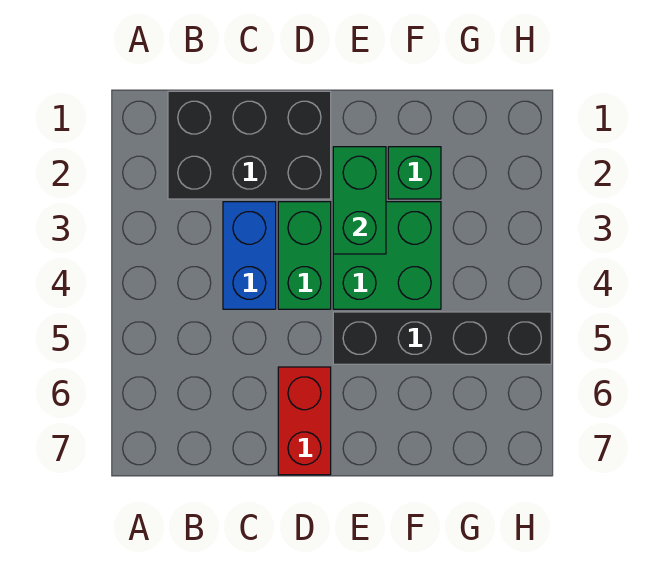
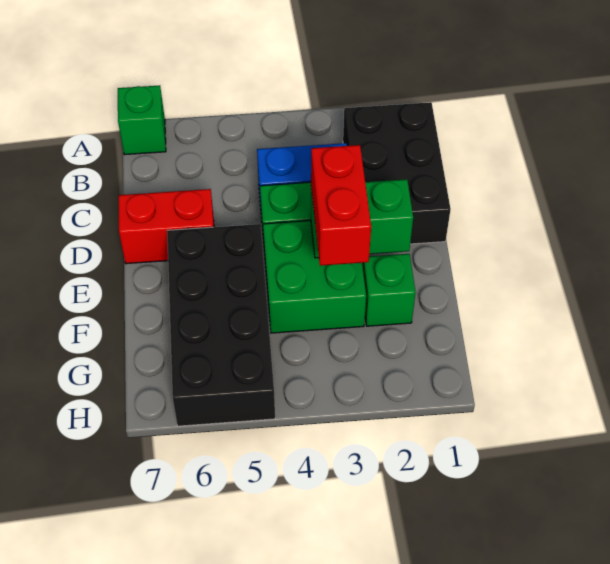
none -> green brick A7 level 1
none -> red brick E3:F3 level 3
black brick E5:H5 level 1 -> black brick E5:H6 level 1

